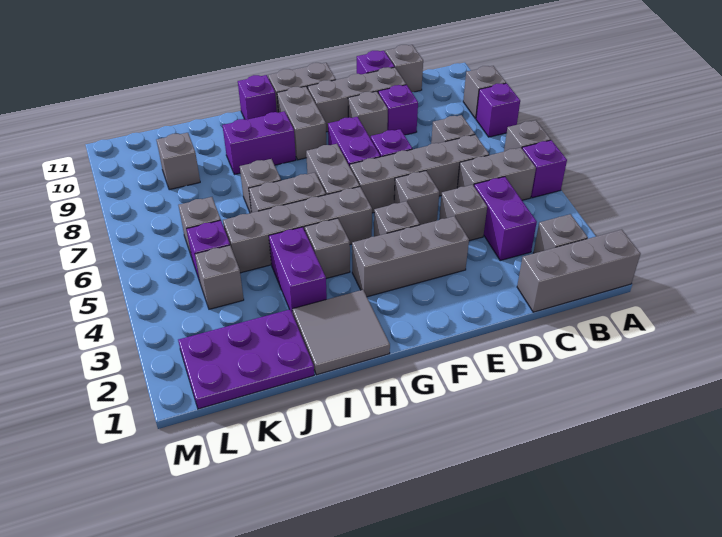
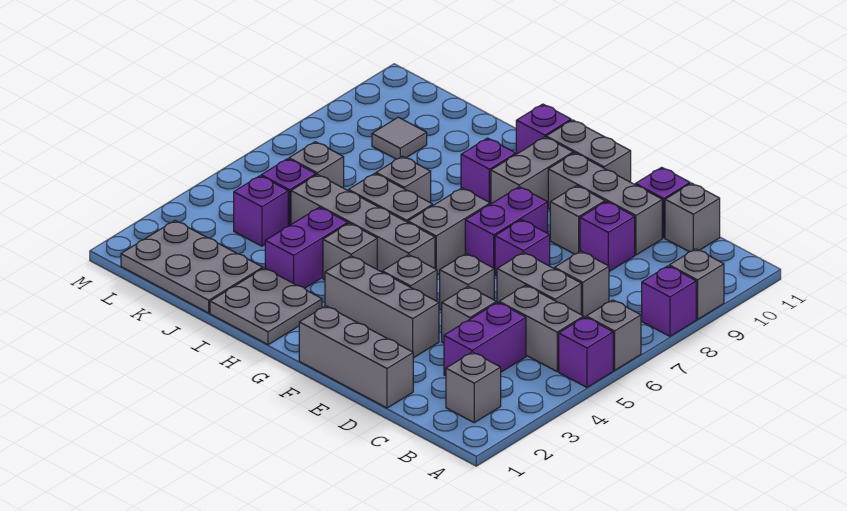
grey brick A1:C1 level 1 -> grey brick D1:F1 level 1
grey brick C6:F6 level 1 -> grey brick C6:D6 level 1
grey tile H1:I2 level 1 -> grey plate H1:I2 level 1
purple brick H9:I9 level 1 -> purple brick H9 level 1
purple plate J1:L2 level 1 -> grey plate J1:L2 level 1
grey brick K4 level 1 -> purple brick K4 level 1
grey brick K9 level 1 -> grey tile K9 level 1

